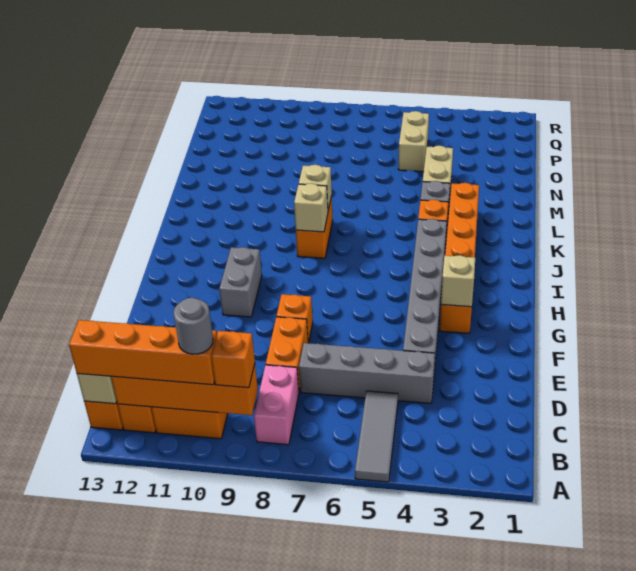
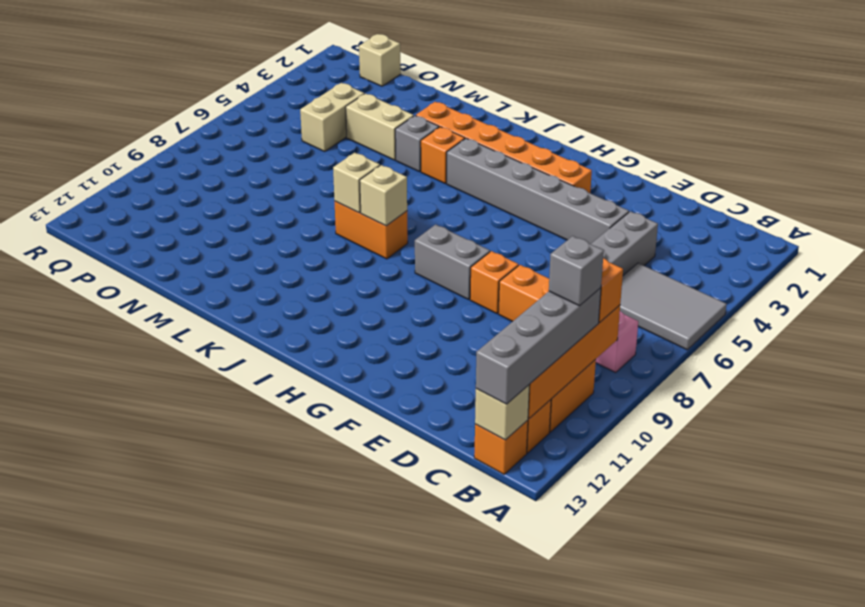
grey tile A5:C5 level 1 -> grey tile A5:C6 level 1
orange brick B10:B13 level 3 -> grey brick B10:B13 level 3
grey round brick B10 level 4 -> grey brick B10 level 4
tan brick G3 level 2 -> tan brick P1 level 1
grey brick G10:H10 level 1 -> grey brick G8:H8 level 1
tan brick O5:P5 level 1 -> tan brick O4:O5 level 1

